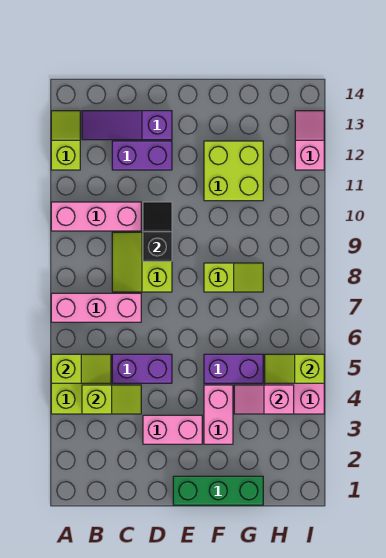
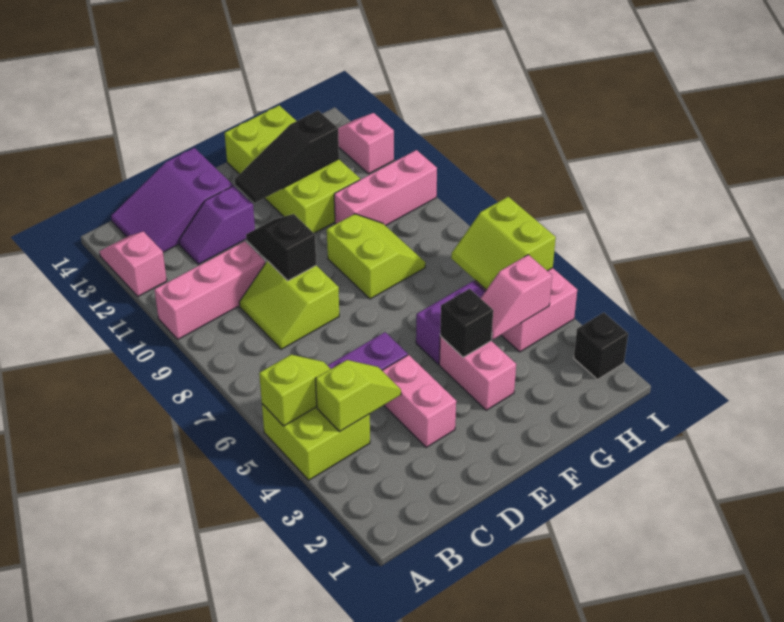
pink brick A7:C7 level 1 -> pink brick G10:I10 level 1
lime slope A12:A13 level 1 top 12 -> pink slope A12:A13 level 1 top 12
purple slope B13:D13 level 1 top D -> purple slope B13:D14 level 1 top D
purple brick C12:D12 level 1 -> purple slope C12:D12 level 1 top D
pink brick D3:E3 level 1 -> pink brick D3:D4 level 1
green brick E1:G1 level 1 -> none
none -> black slope E12:G12 level 2 top G
none -> black brick F4 level 2
lime slope F8:G8 level 1 top F -> lime slope F8:G9 level 1 top F
lime brick F11:G12 level 1 -> lime brick F11:G14 level 1
lime slope H5:I5 level 2 top I -> lime slope H5:I6 level 2 top I
none -> black brick I2 level 1

